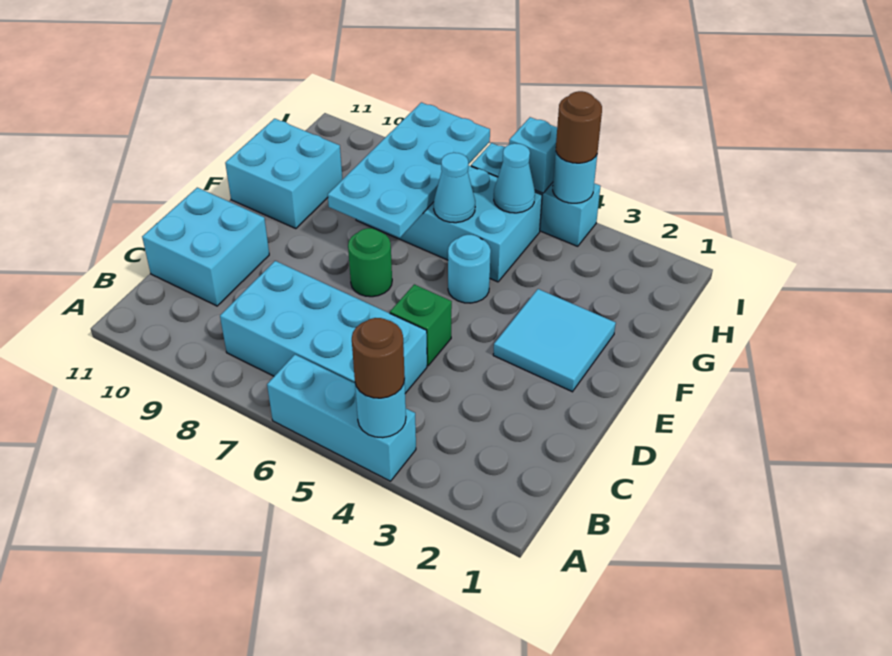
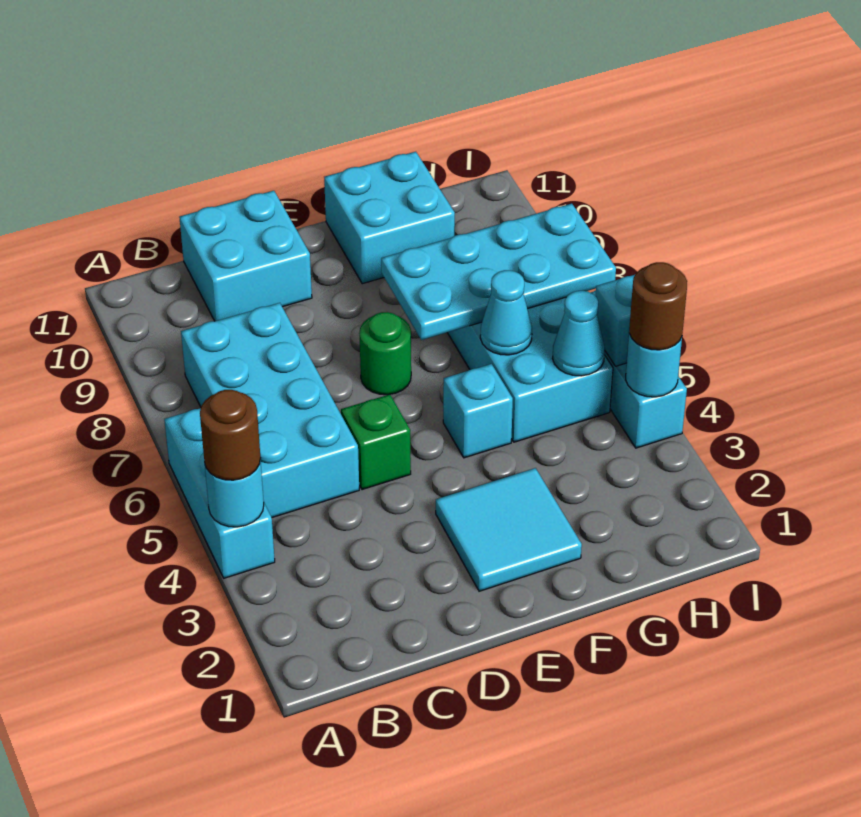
cyan round brick F5 level 1 -> cyan brick F5 level 1

